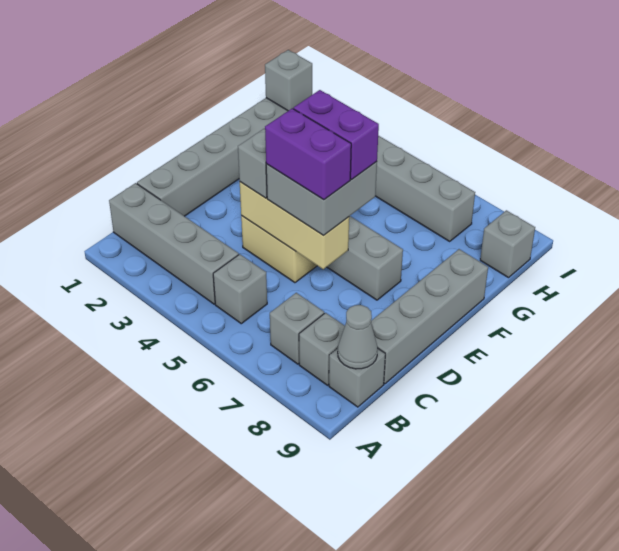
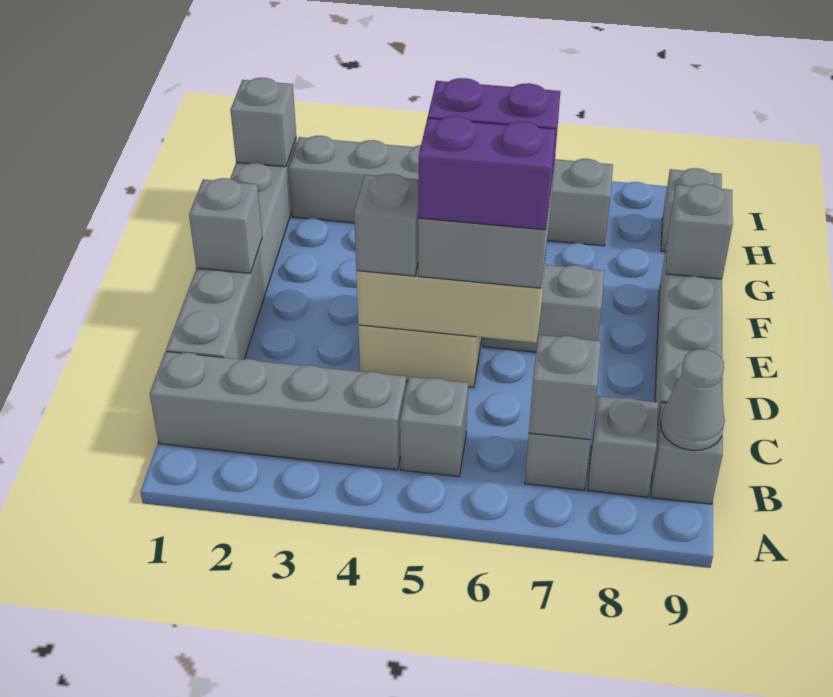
none -> grey brick B7 level 2
none -> grey brick E1 level 2
none -> grey brick F9 level 2

